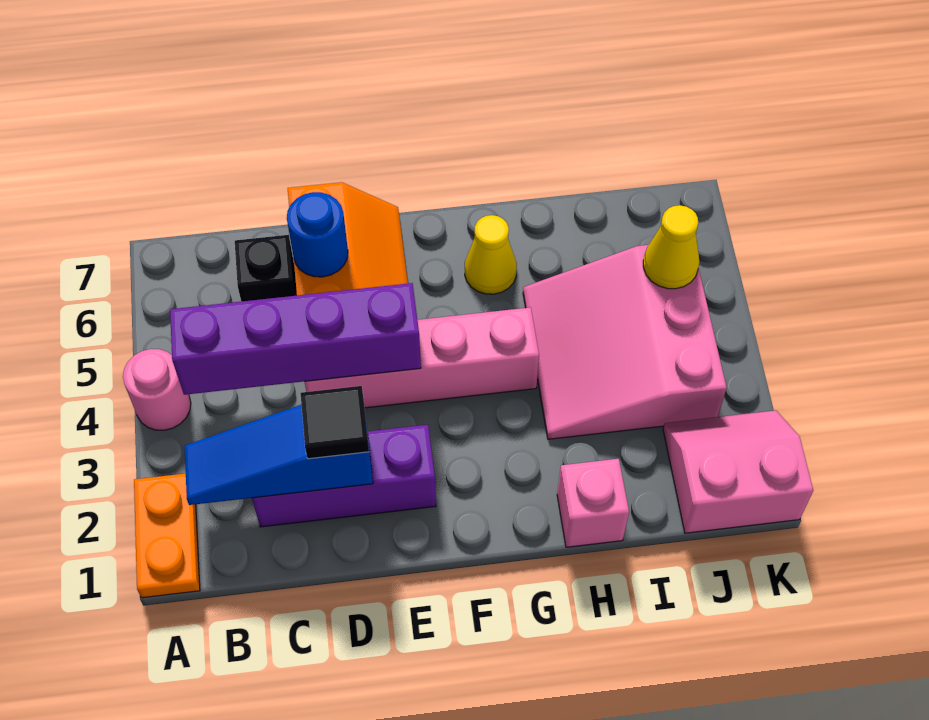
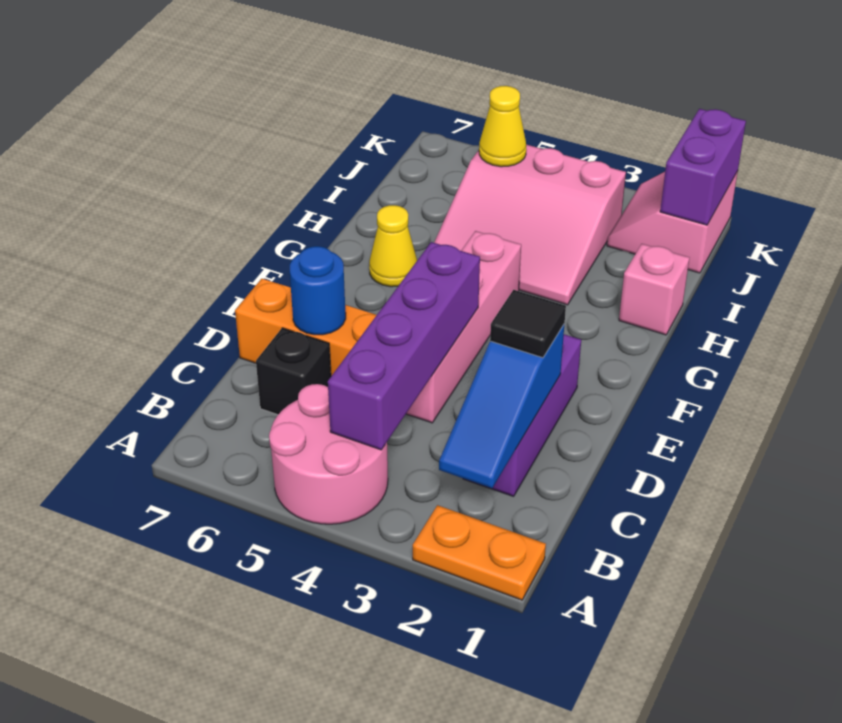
pink round brick A4 level 1 -> pink round brick A4:B5 level 1
none -> purple brick J1:K1 level 2

